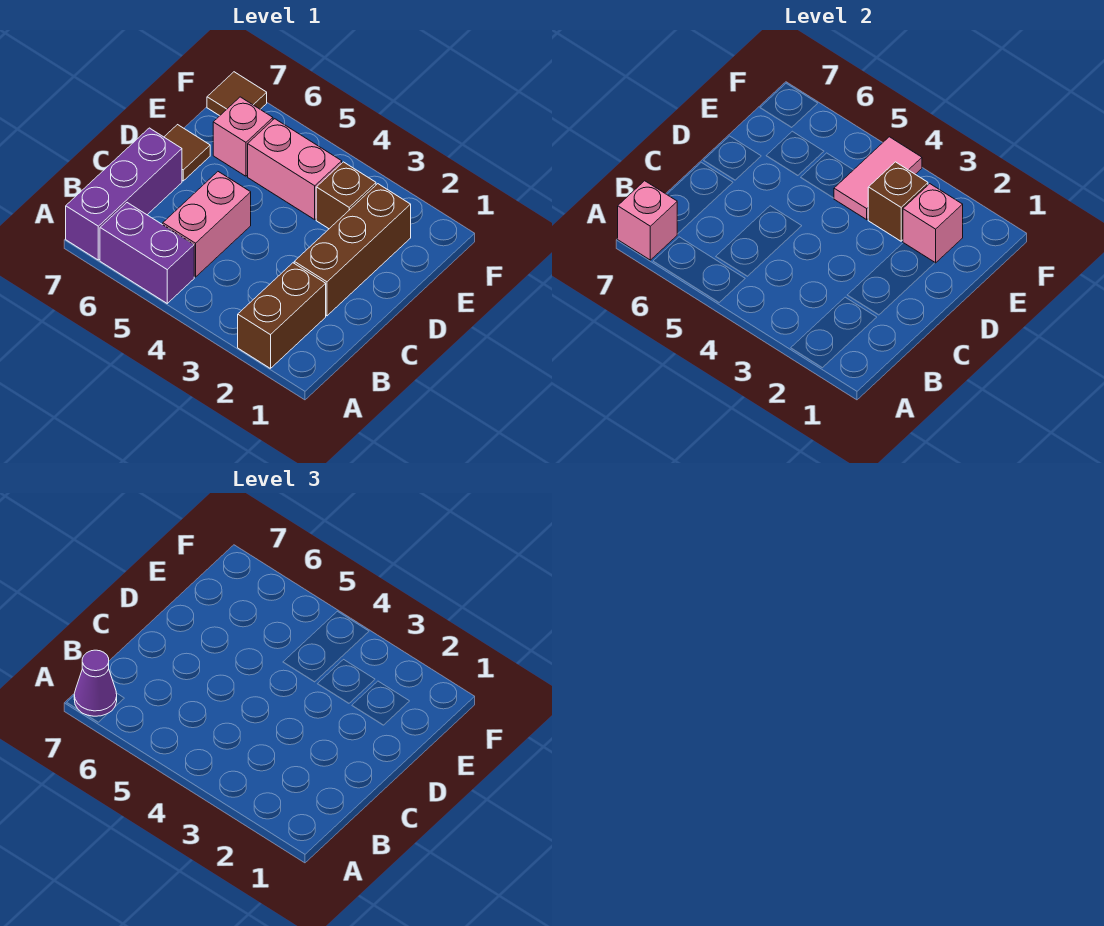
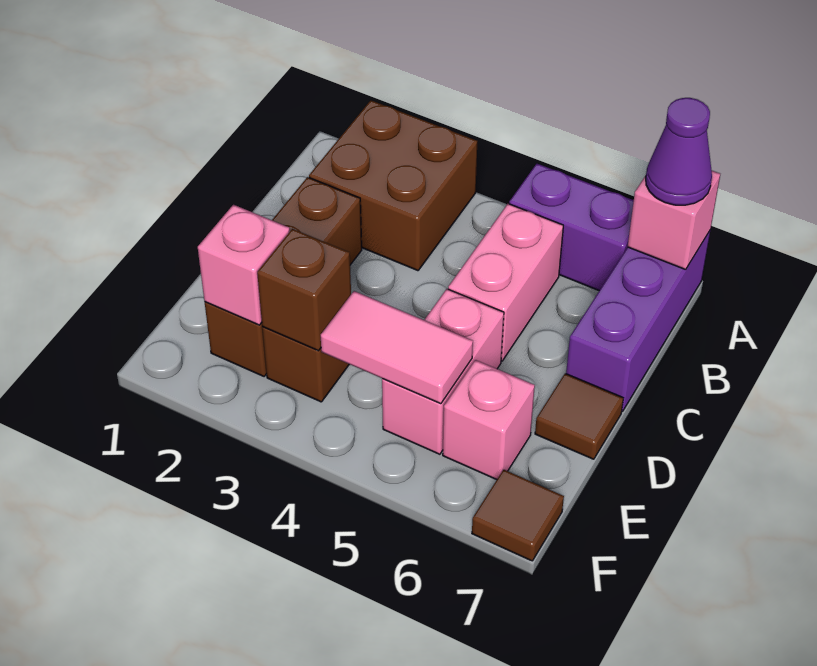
brown brick A2:B2 level 1 -> brown brick A2:B3 level 1
pink brick E4:E5 level 1 -> pink brick D5:E5 level 1
pink tile E4:F4 level 2 -> pink tile E4:E5 level 2

